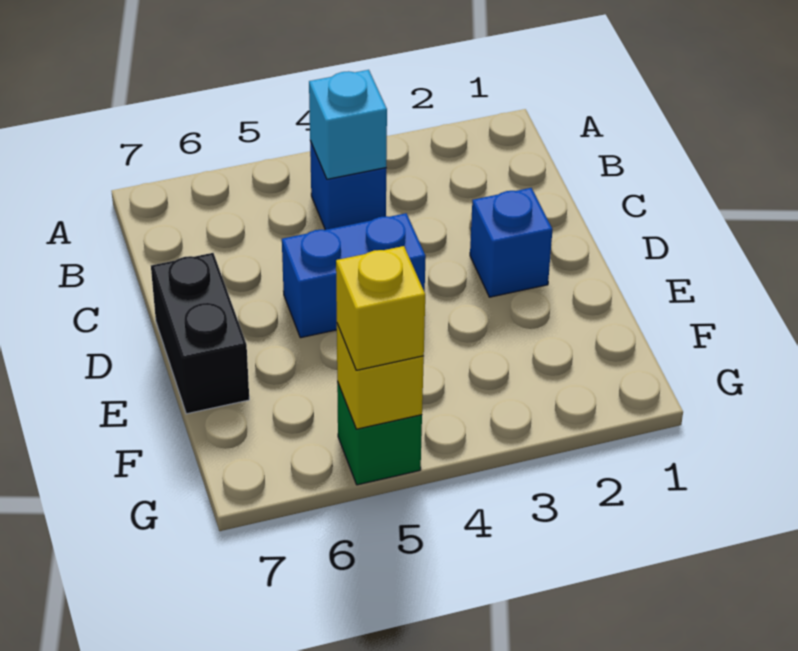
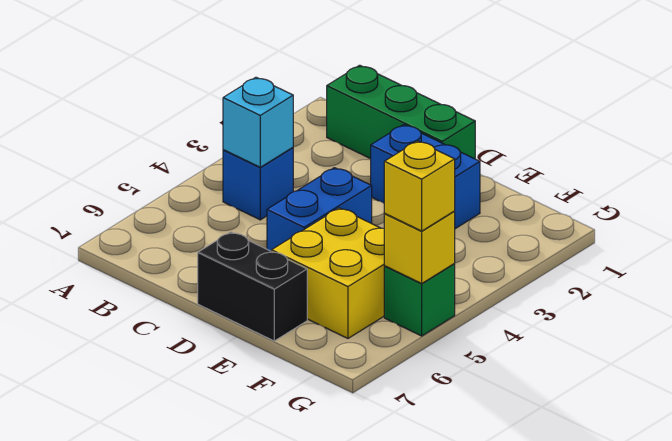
none -> green brick B1:D1 level 1
blue brick D2 level 1 -> blue brick D2:E2 level 1
none -> yellow brick E5:F6 level 1

